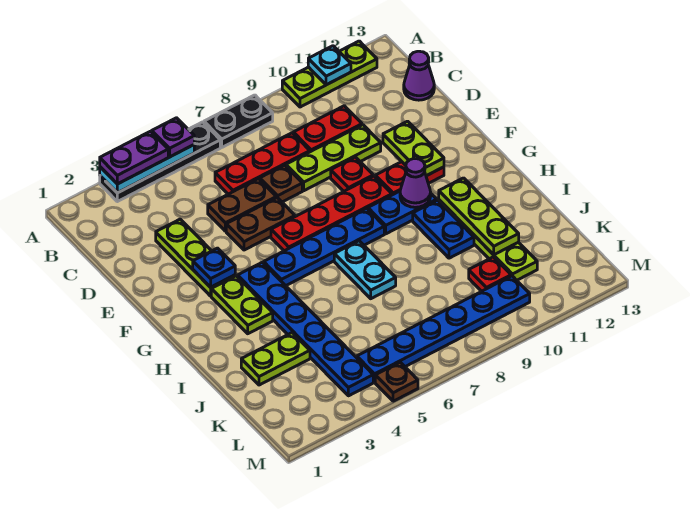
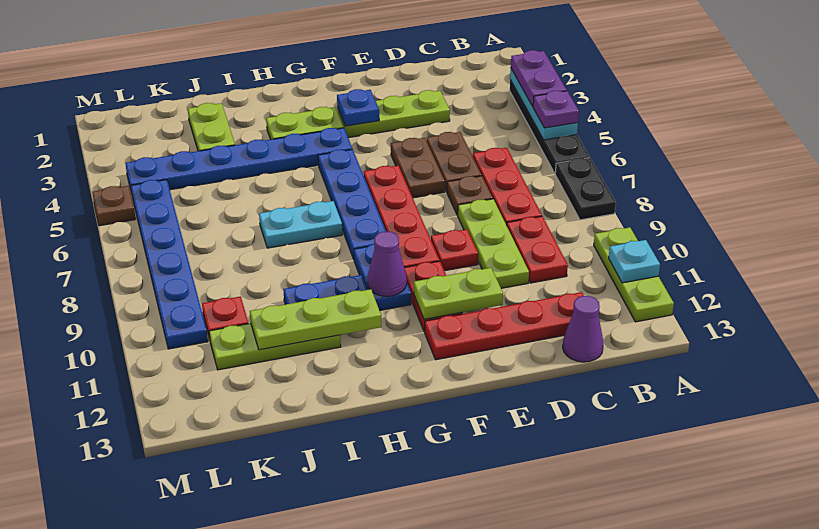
none -> red plate C12:F12 level 1

